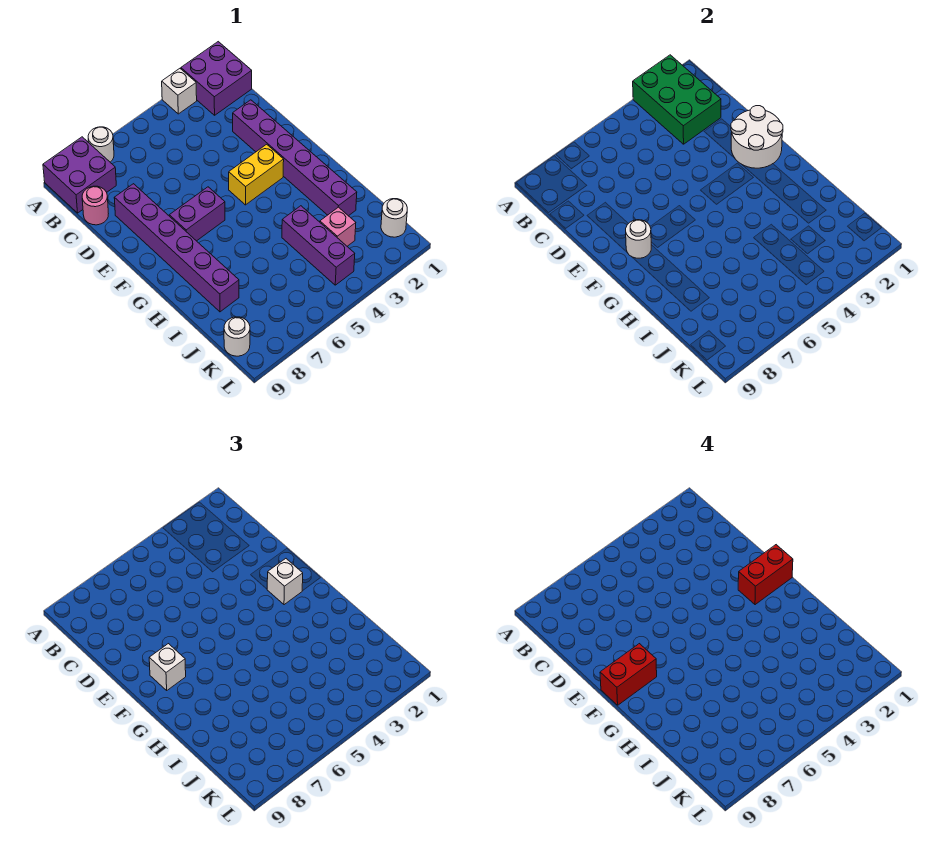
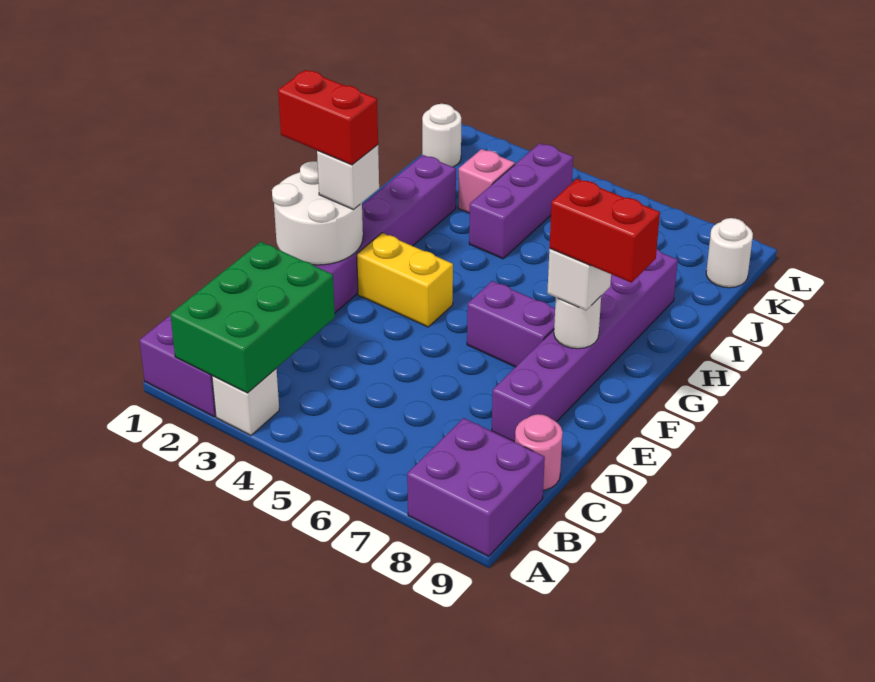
white round brick A7 level 1 -> none

